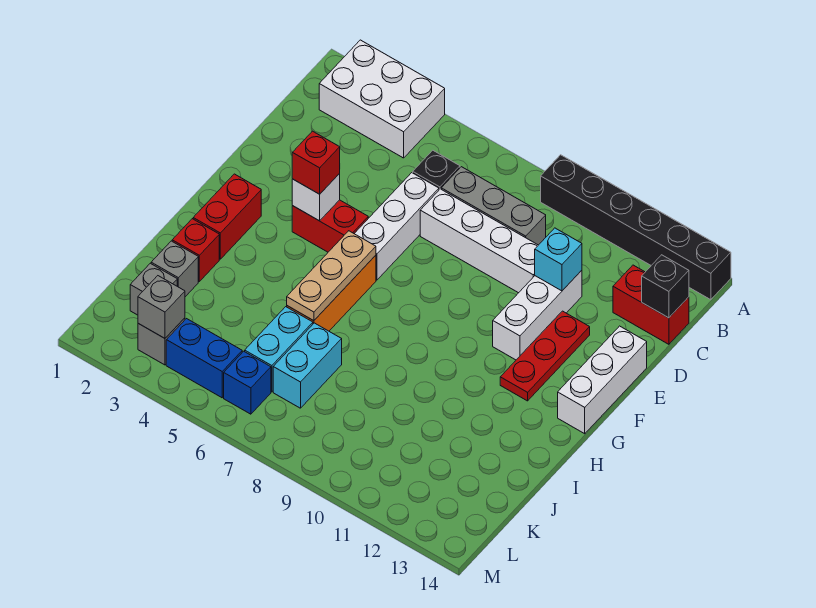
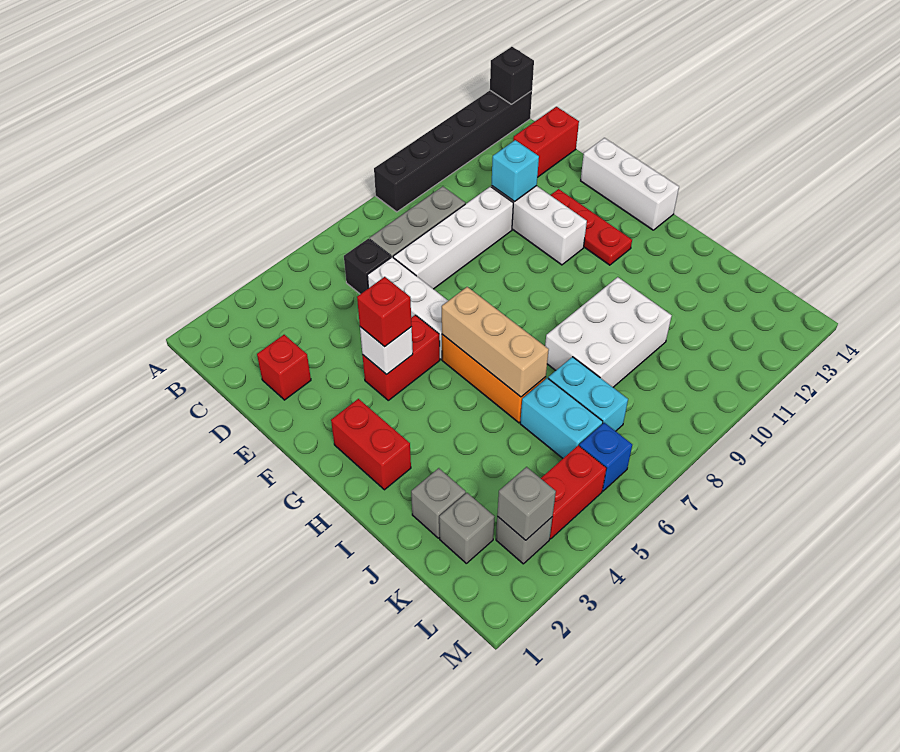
white brick A2:B4 level 1 -> white brick I8:J10 level 1
black brick C14 level 2 -> black brick A14 level 2
tan plate G6:I6 level 2 -> tan brick G6:I6 level 2
red brick I2 level 1 -> red brick D2 level 1
blue brick L4:L5 level 1 -> red brick L4:L5 level 1

